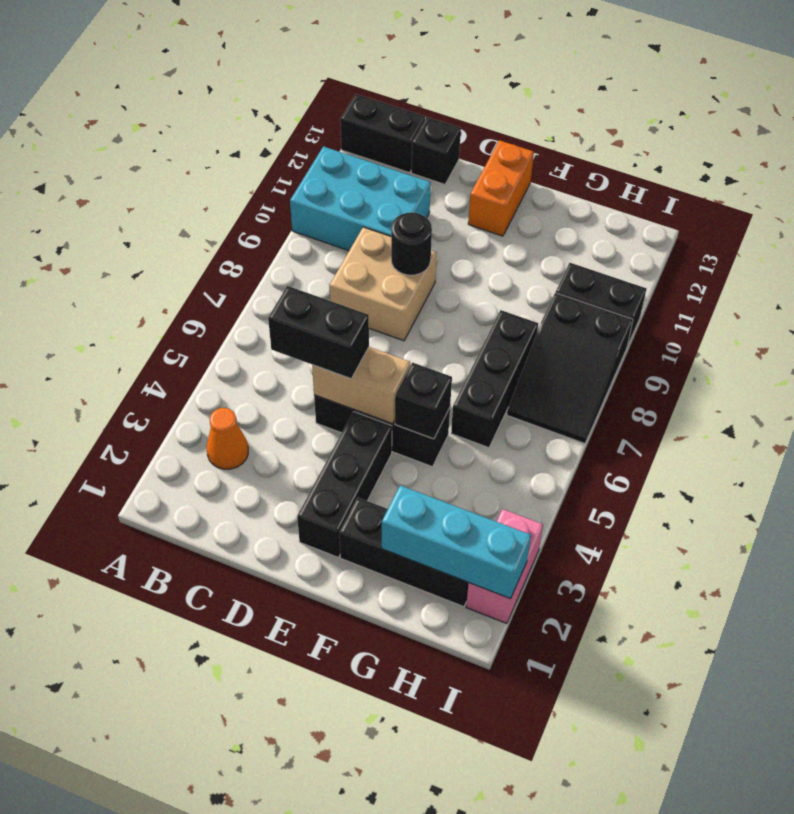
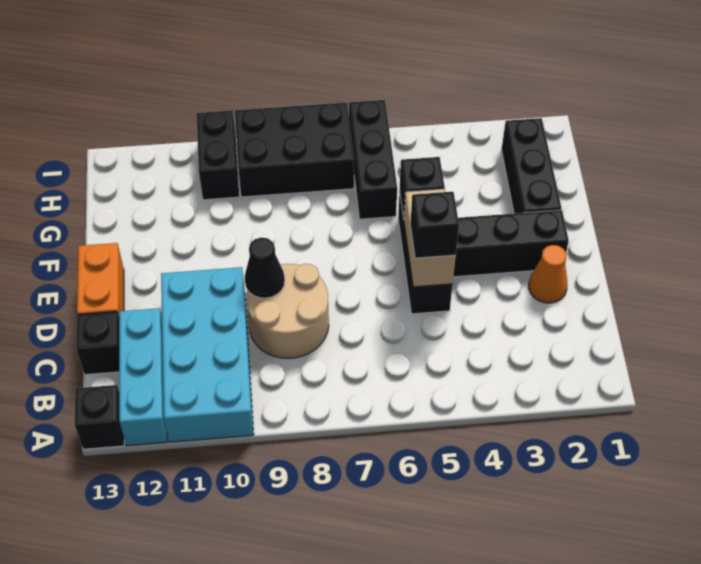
cyan brick A10:C11 level 1 -> cyan brick A10:D11 level 1
black brick A13:B13 level 1 -> black brick A13 level 1
orange cone B3 level 1 -> orange cone D2 level 1
black brick C5:D5 level 3 -> black brick D5 level 3
tan brick C8:D9 level 1 -> tan round brick C8:D9 level 1
black round brick D9 level 2 -> black cone D9 level 2
orange brick E12:E13 level 1 -> orange brick D13:E13 level 1
cyan brick G2:I2 level 2 -> cyan brick A12:C12 level 1
black brick G6:G8 level 1 -> black brick G6:I6 level 1
black slope H7:I9 level 1 top 9 -> black brick H7:I9 level 1
pink brick I2:I3 level 1 -> none

